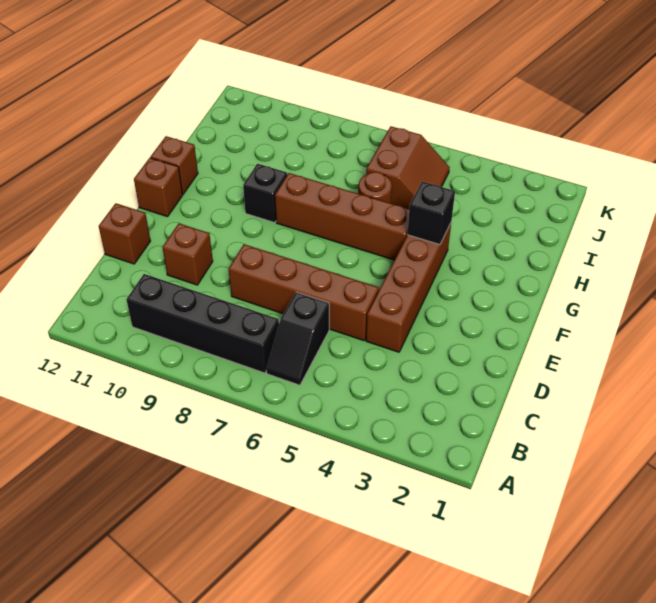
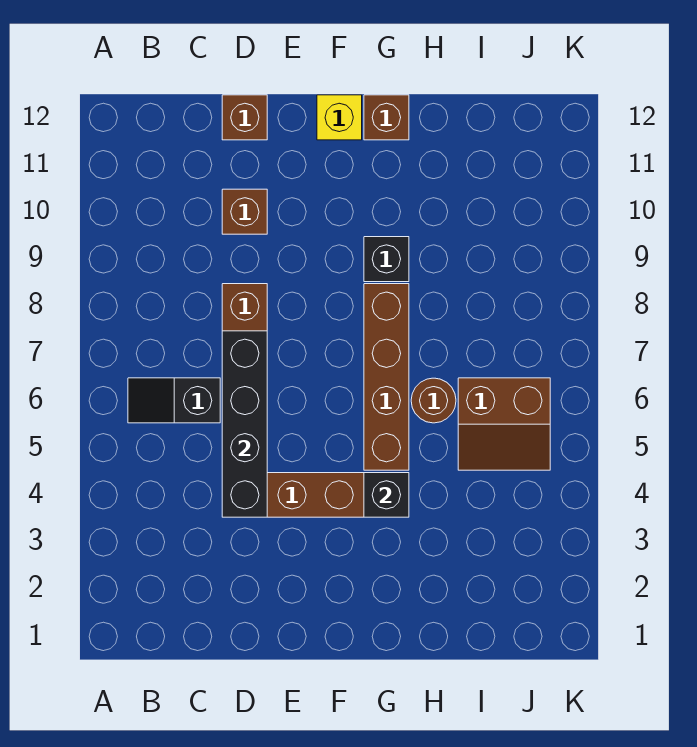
black brick B7:B10 level 1 -> black brick D4:D7 level 2
brown brick F12 level 1 -> yellow brick F12 level 1

